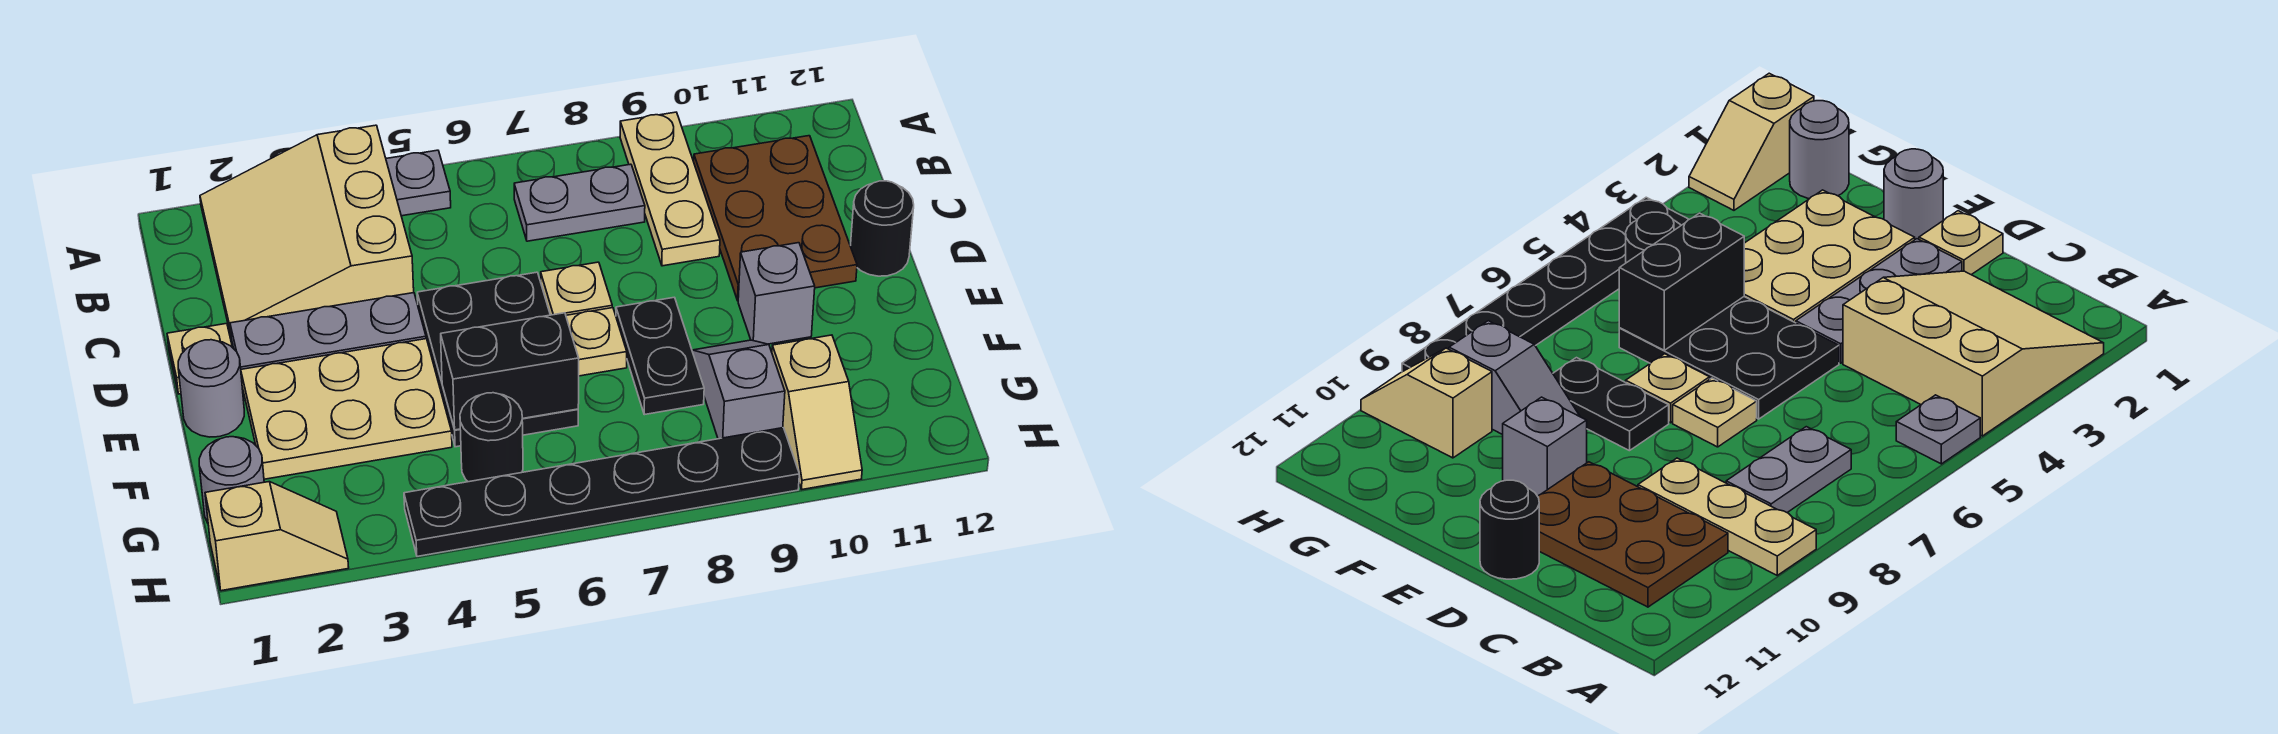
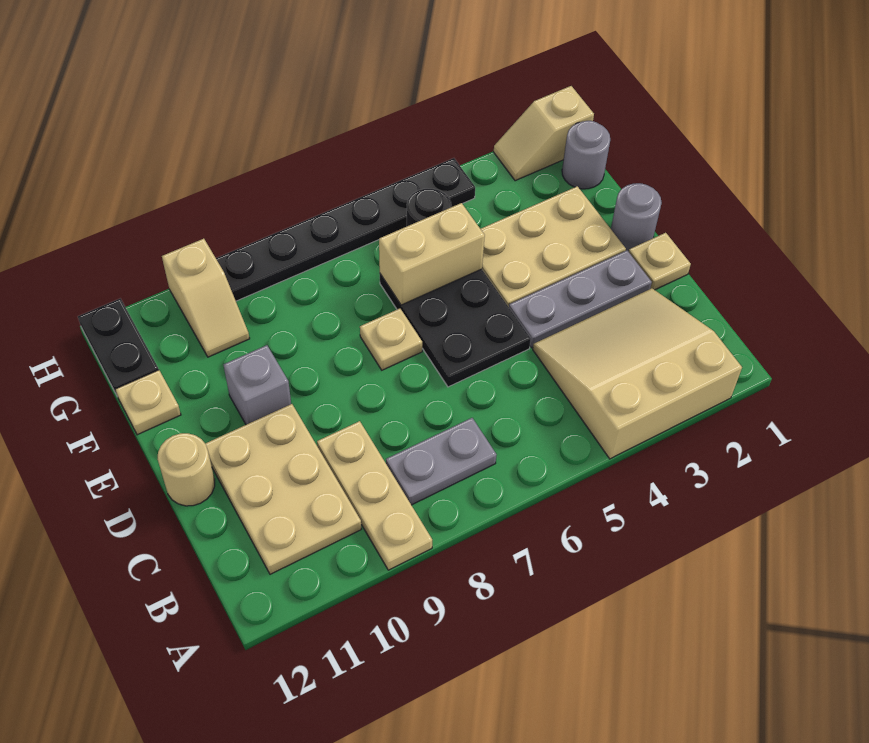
tan slope A2:C4 level 1 top 4 -> tan slope A2:C4 level 1 top A
grey plate A5 level 1 -> none
brown plate B10:D11 level 1 -> tan plate B10:D11 level 1
tan plate D7 level 1 -> tan plate F12 level 1
black round brick D12 level 1 -> tan round brick D12 level 1
black plate E8:F8 level 1 -> black plate G12:H12 level 1
black brick F5:F6 level 2 -> tan brick F5:F6 level 2
grey slope F9:G9 level 1 top G -> none
tan slope G10:H10 level 1 top G -> tan slope G10:H10 level 1 top H

